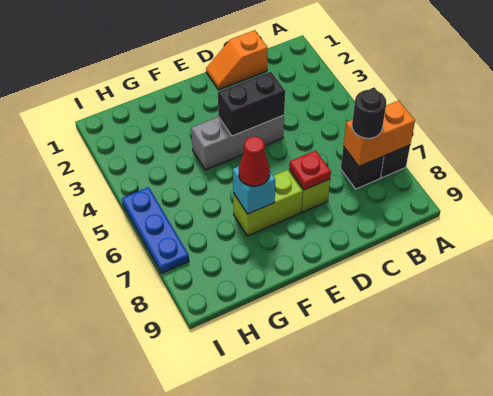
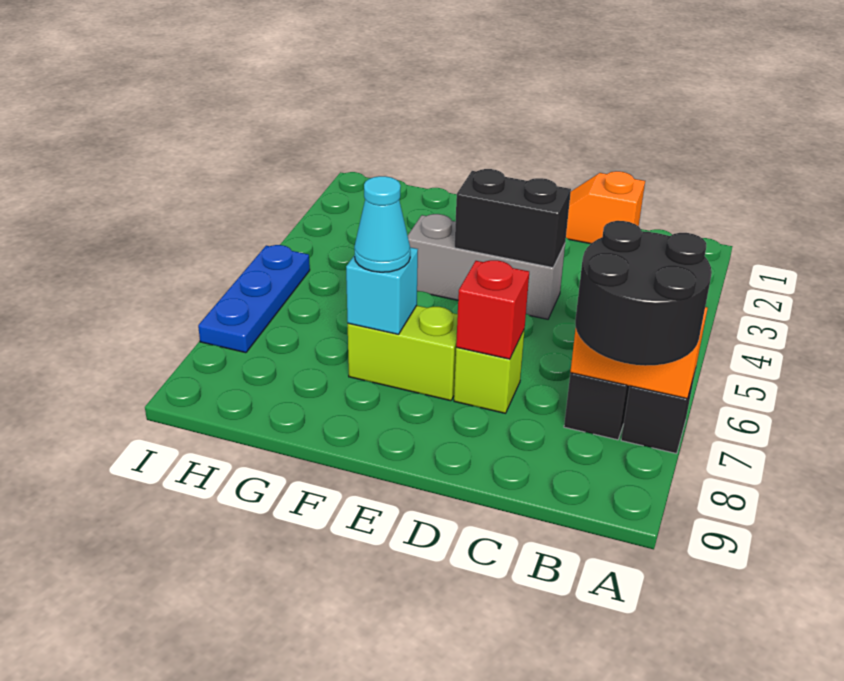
black round brick B7 level 3 -> black round brick A7:B8 level 3
red plate D7 level 2 -> red brick D7 level 2
red cone F7 level 3 -> cyan cone F7 level 3

